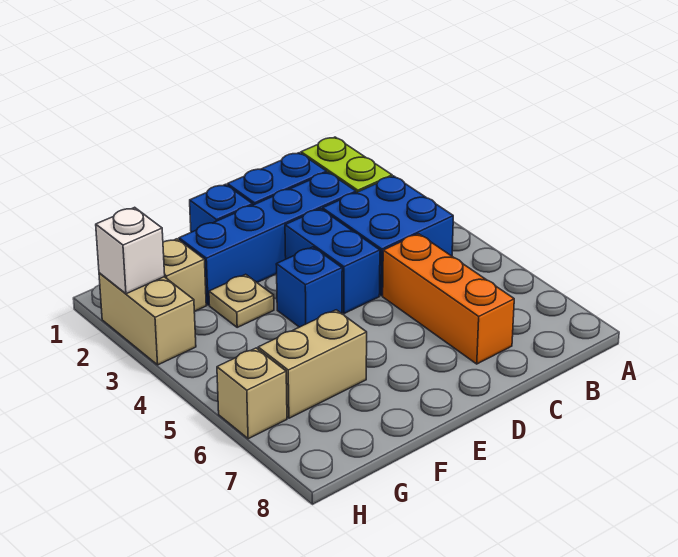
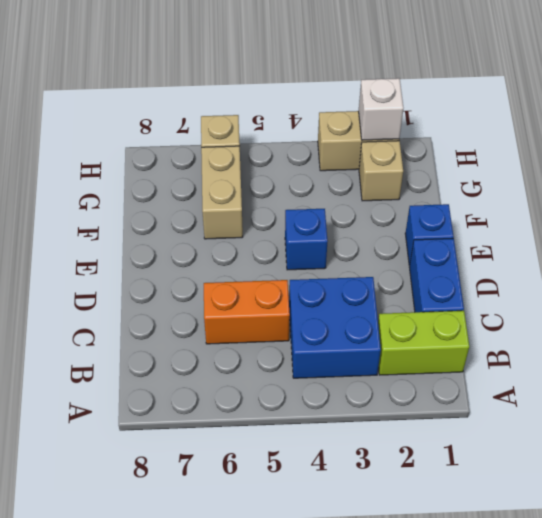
blue brick C2:F2 level 1 -> none
orange brick C5:C7 level 1 -> orange brick C5:C6 level 1
blue brick D3:D4 level 1 -> none
tan plate F3 level 1 -> none

